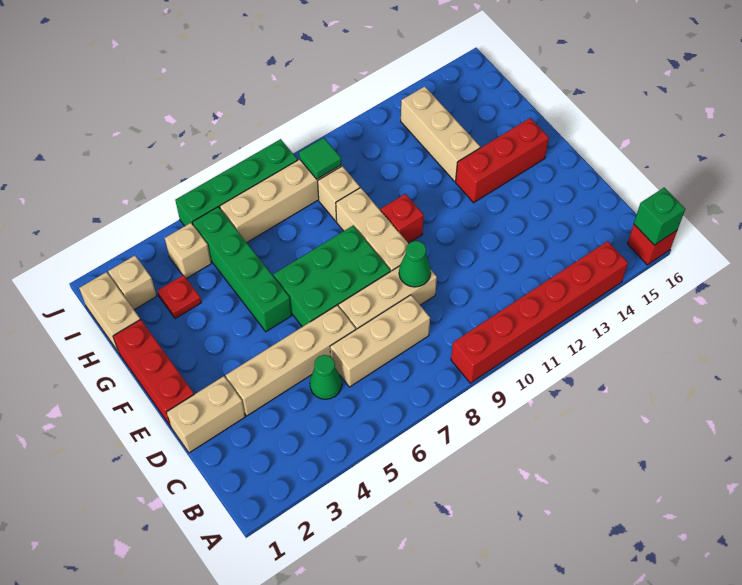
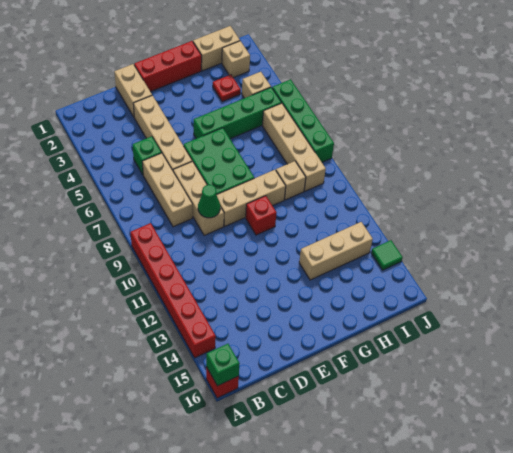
green cone C5 level 1 -> green brick C5 level 1
red brick F13:F15 level 1 -> none
green tile I9 level 2 -> green tile J14 level 1

